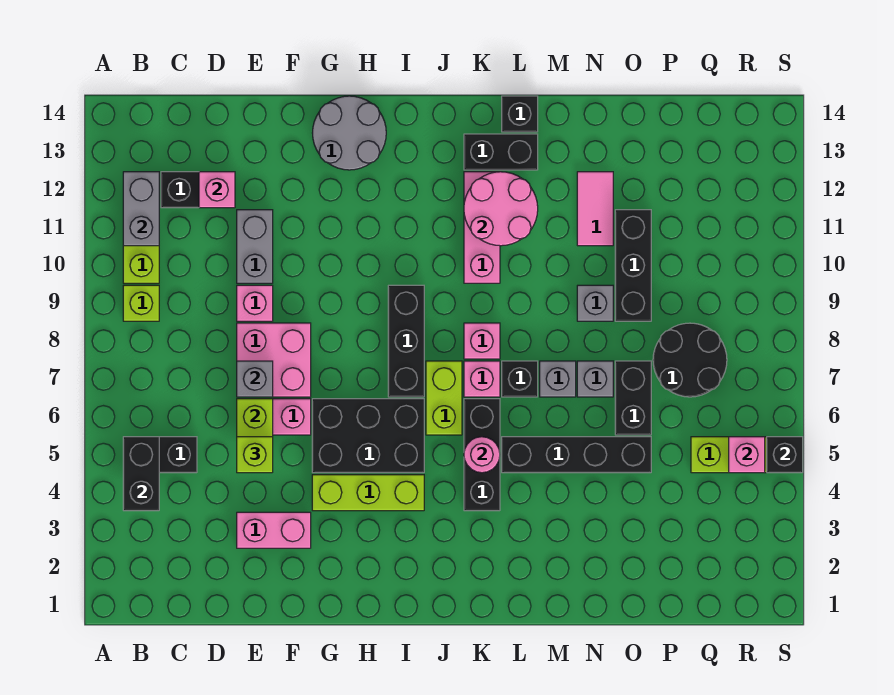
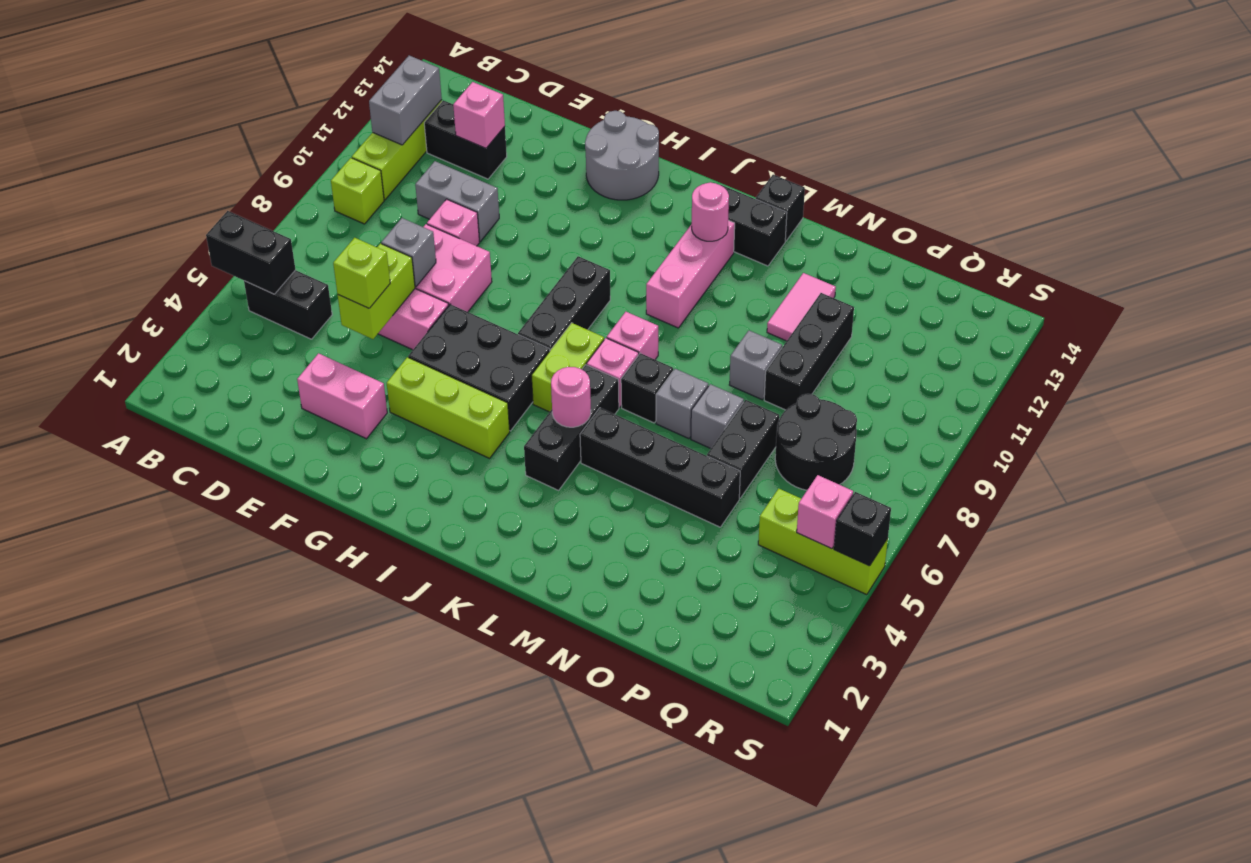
black brick B4:B5 level 2 -> black brick A5:B5 level 2
grey brick E10:E11 level 1 -> grey brick D10:E10 level 1
pink round brick K11:L12 level 2 -> pink round brick K12 level 2

